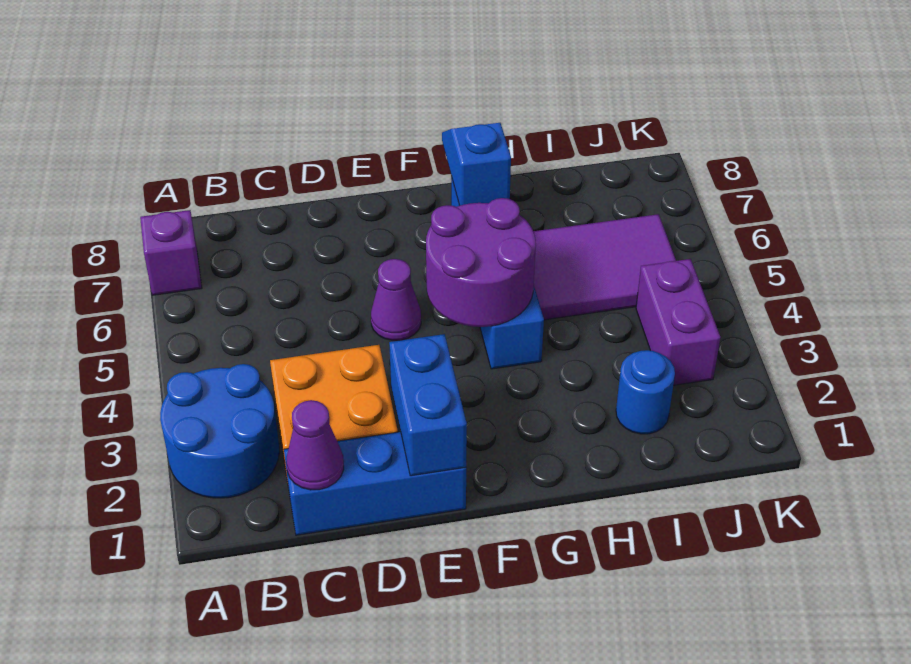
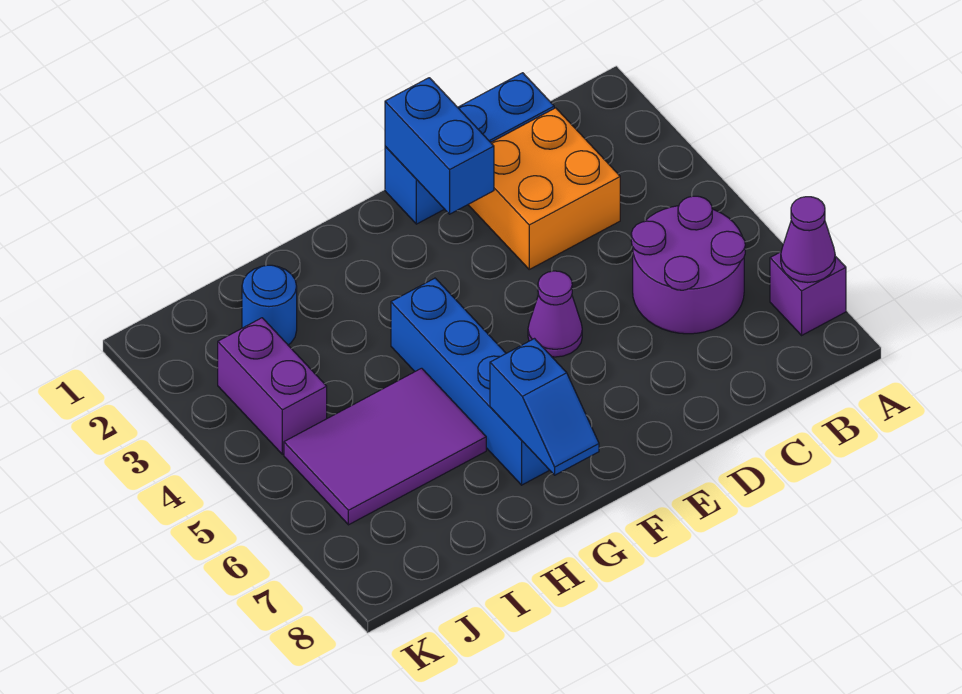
blue round brick A2:B3 level 1 -> none
purple cone C1 level 2 -> purple cone A7 level 2
purple round brick F4:G5 level 2 -> purple round brick B5:C6 level 1

